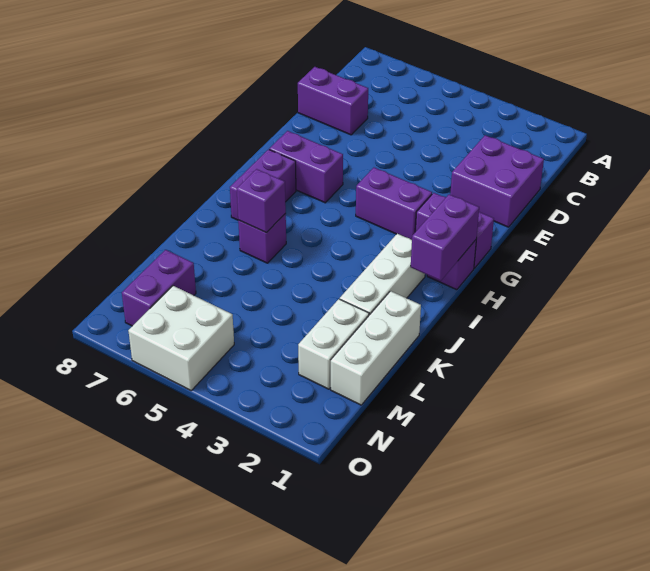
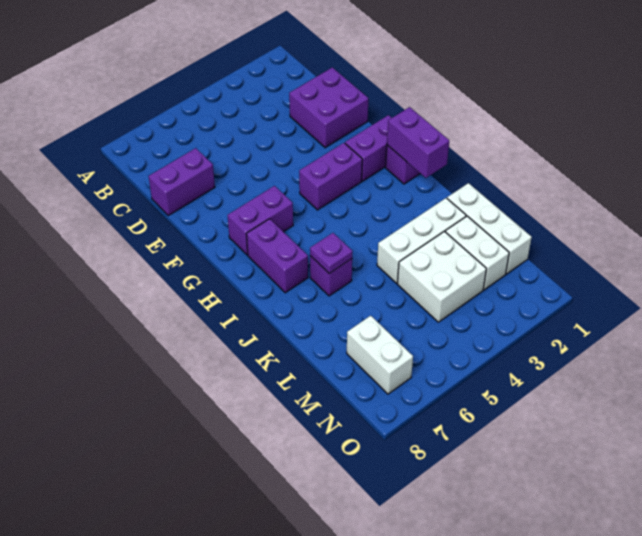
white brick I2:K2 level 1 -> white brick K2:K4 level 1
purple brick J6 level 2 -> purple plate J6 level 2
purple brick M7:N7 level 1 -> white brick M7:N7 level 1
white brick N5:O6 level 1 -> white brick L3:M4 level 1

